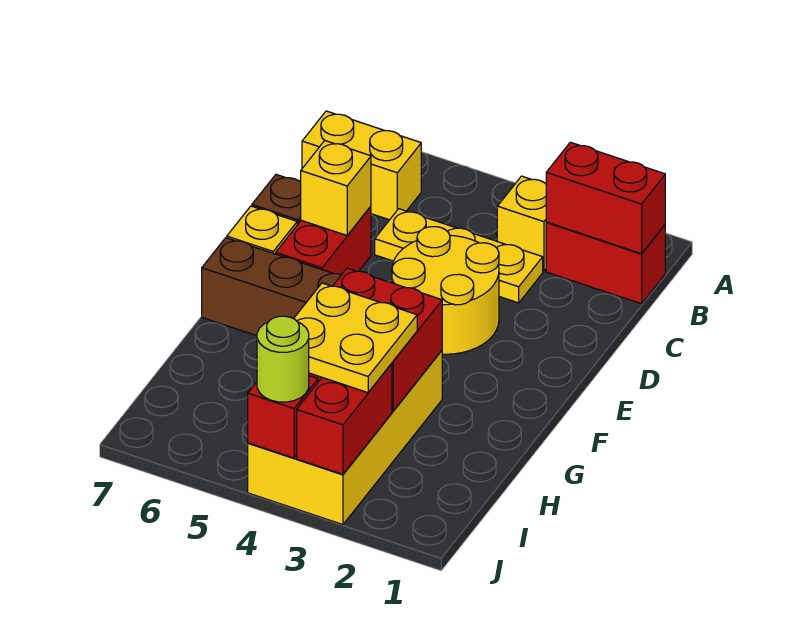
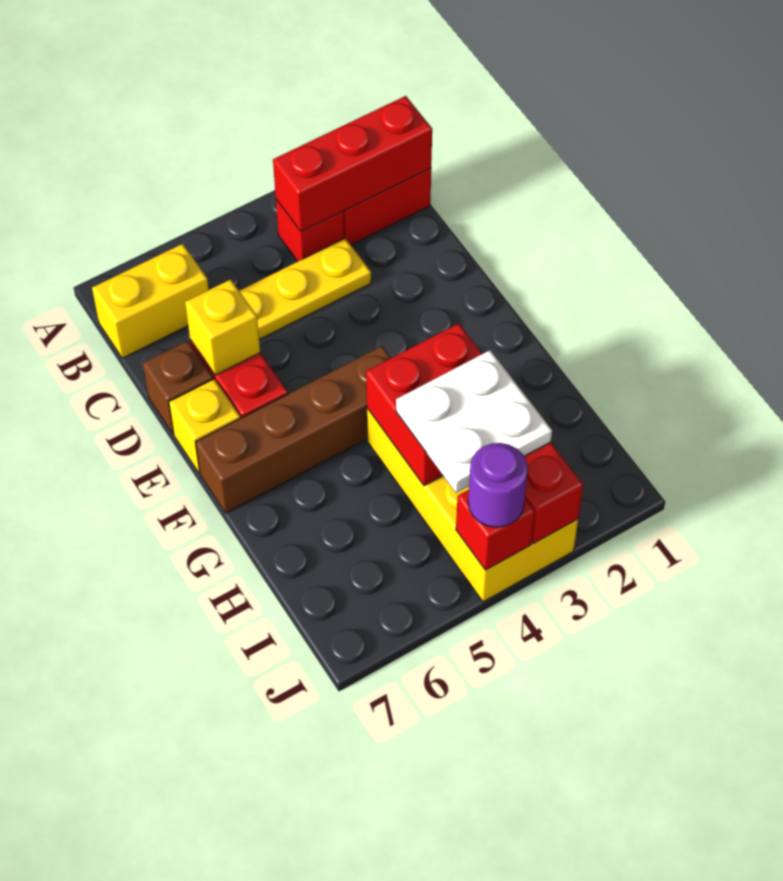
red brick B1:B2 level 2 -> red brick B1:B3 level 2
yellow brick B3 level 1 -> red brick B3 level 1
yellow round brick D3:E4 level 1 -> none
yellow plate H3:I4 level 3 -> white plate H3:I4 level 3
lime round brick J4 level 3 -> purple round brick J4 level 3

